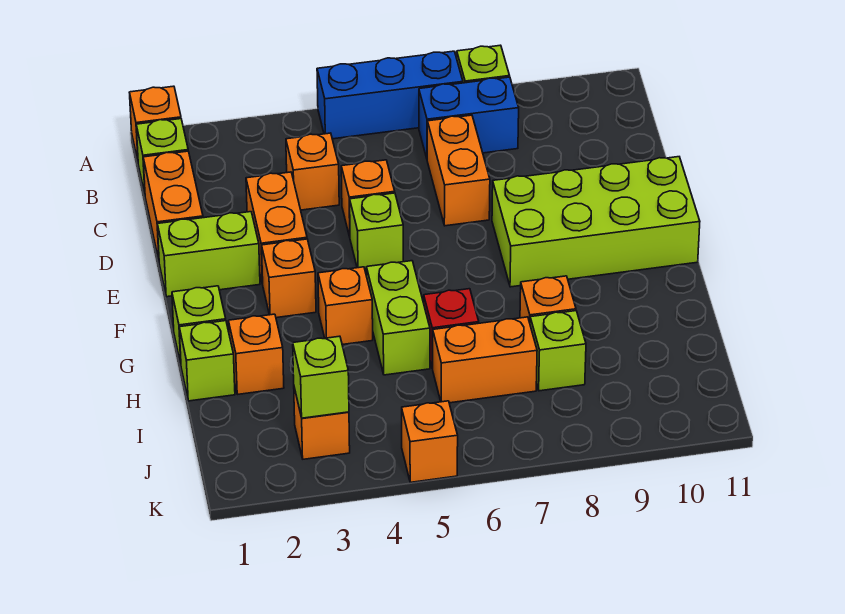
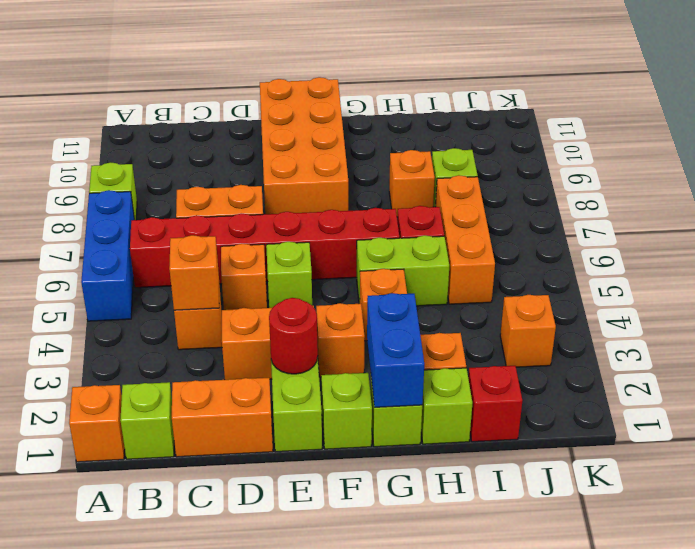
none -> red brick B6:G6 level 1
blue brick B7:B8 level 1 -> blue brick G1:G2 level 2
none -> red round brick E2 level 2
lime brick E8:F11 level 1 -> orange brick E8:F11 level 1
none -> red brick I1 level 1
orange brick I6:I7 level 1 -> orange brick I5:I7 level 1
lime brick J3 level 2 -> lime brick F1 level 1
orange brick K5 level 1 -> orange brick C4 level 2

